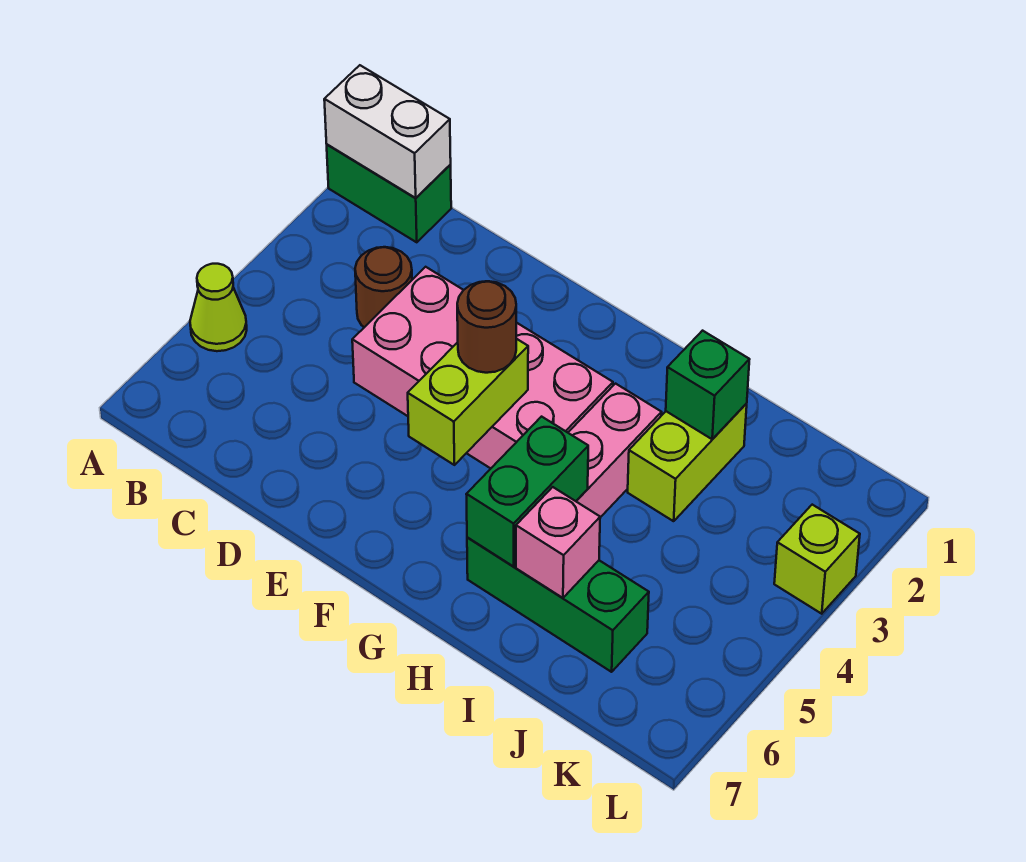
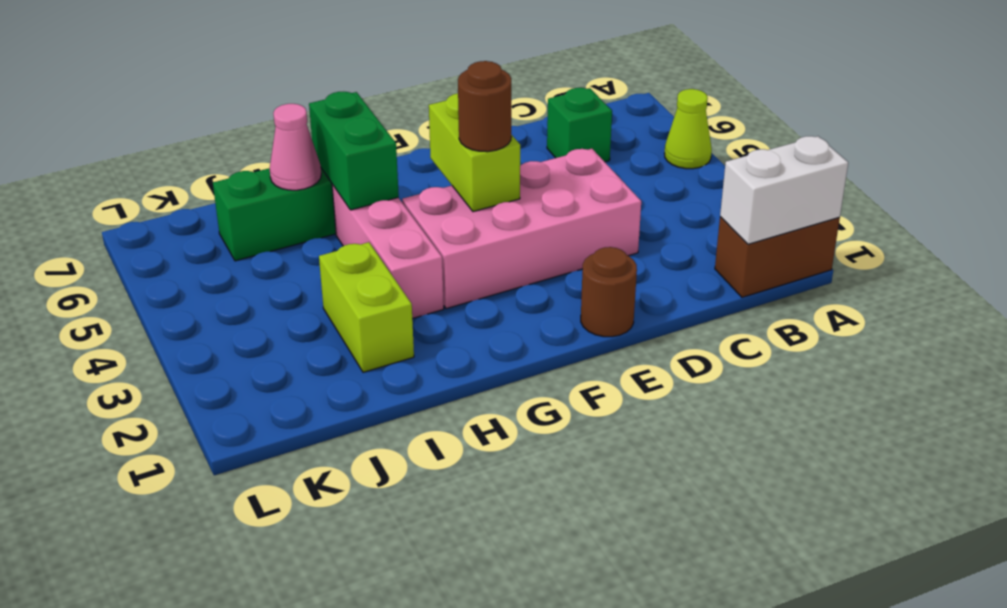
green brick A1:B1 level 1 -> brown brick A1:B1 level 1
brown round brick C3 level 1 -> brown round brick E1 level 1
green brick I2 level 2 -> green brick C6 level 1
pink brick I6 level 2 -> pink cone I6 level 2
lime brick L3 level 1 -> none

